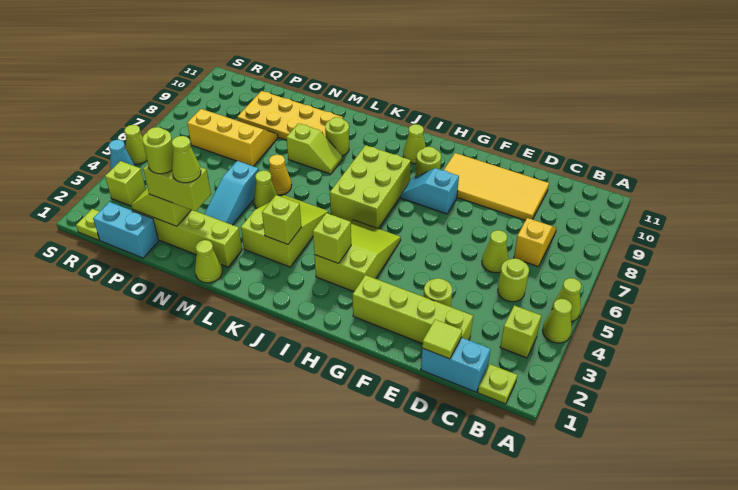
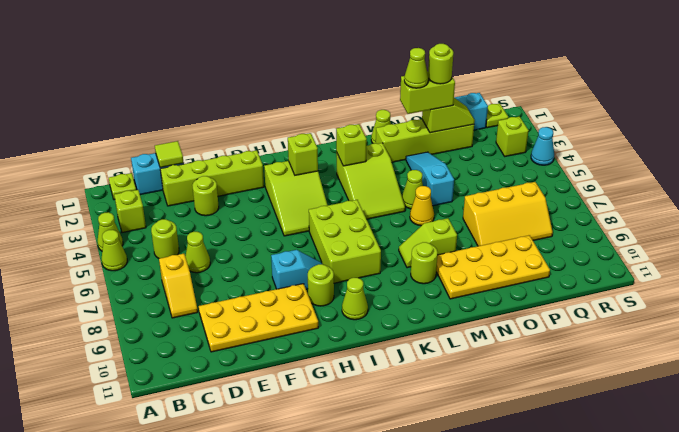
yellow tile D9:G10 level 1 -> yellow plate D9:G10 level 1
lime cone S5 level 1 -> none

